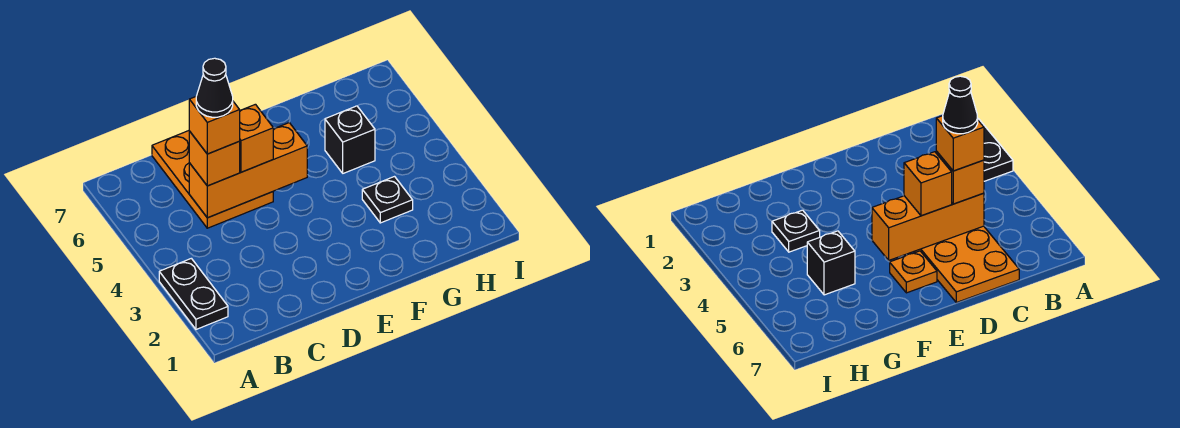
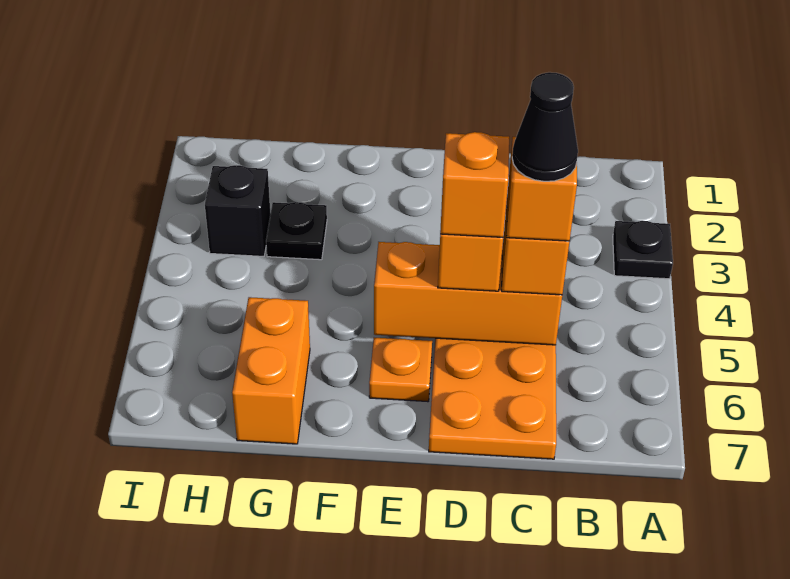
black plate A2:A3 level 1 -> black plate A3 level 1
none -> orange brick D5 level 4
black brick G5 level 1 -> black brick H3 level 1
none -> orange brick G6:G7 level 1

